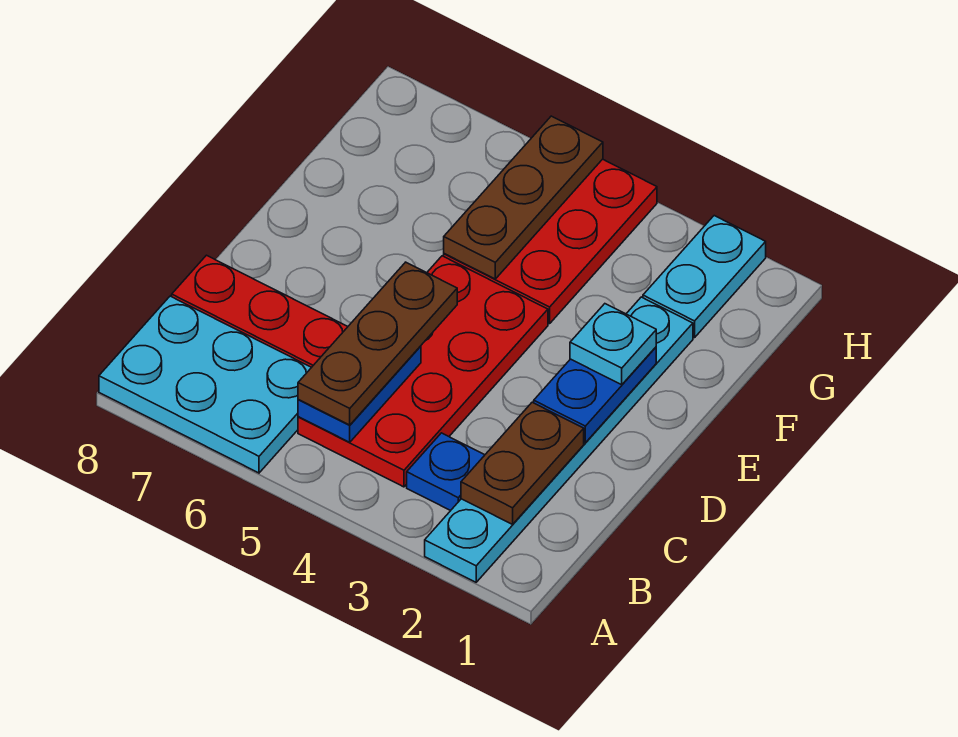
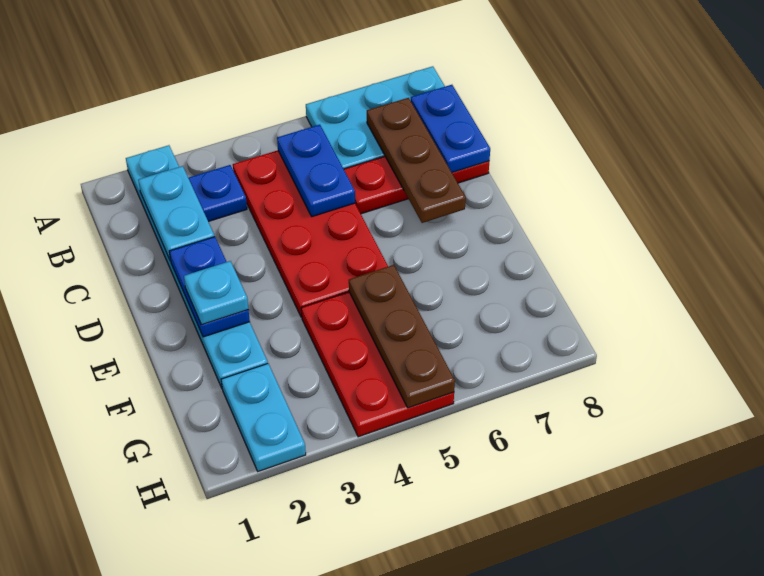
brown plate B2:C2 level 2 -> cyan plate B2:C2 level 2
brown plate B5:D5 level 3 -> brown plate B7:D7 level 2
none -> blue plate B8:C8 level 2

